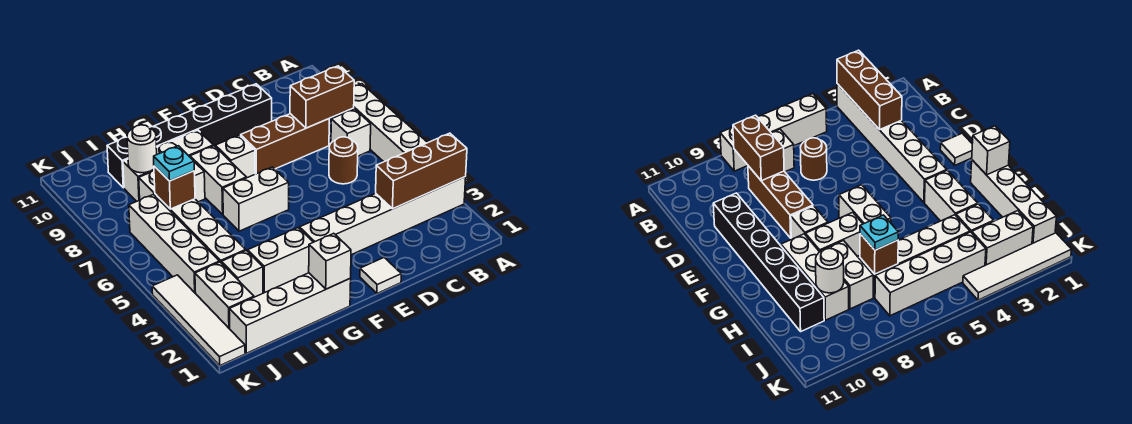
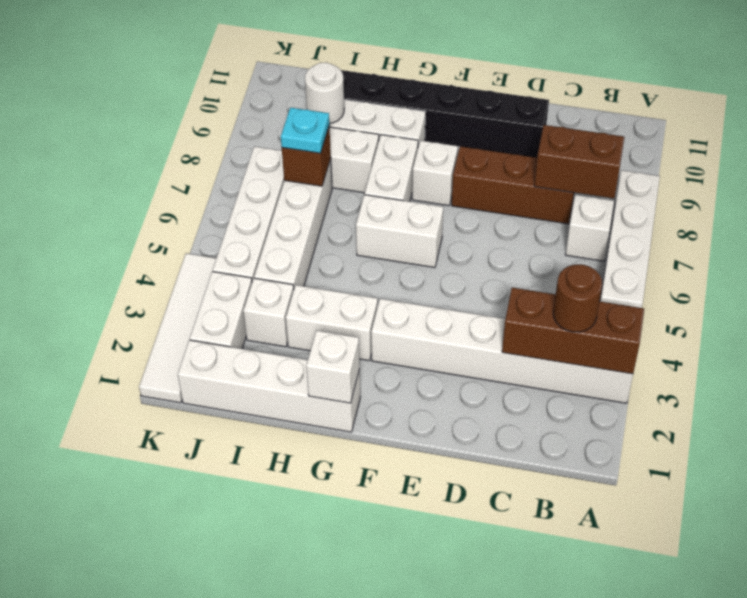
brown round brick C6 level 1 -> brown round brick B3 level 3
white tile E1 level 1 -> none

